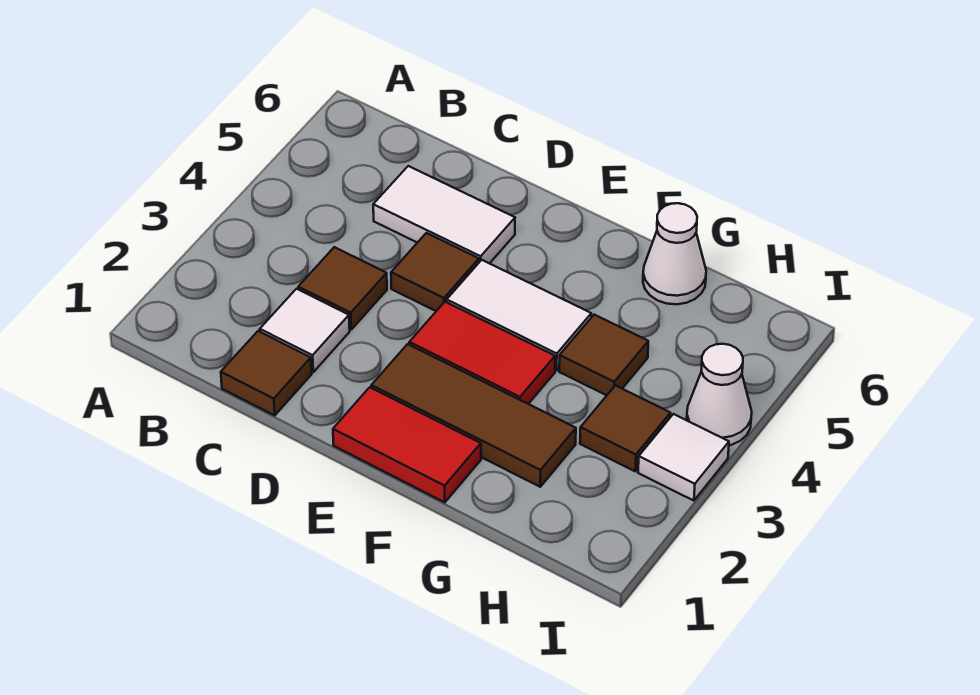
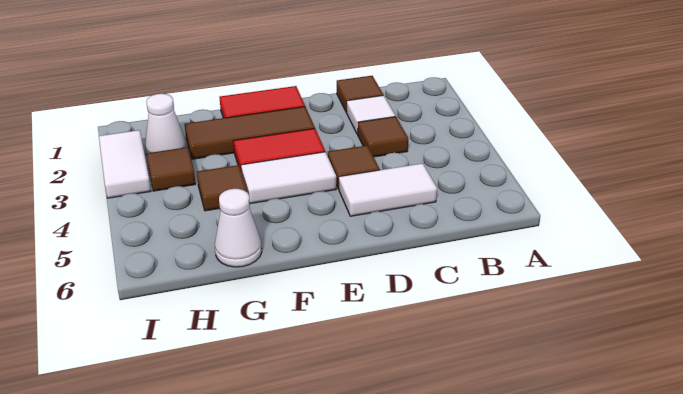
white tile I3 level 1 -> white tile I2:I3 level 1
white cone I4 level 1 -> white cone H2 level 1

